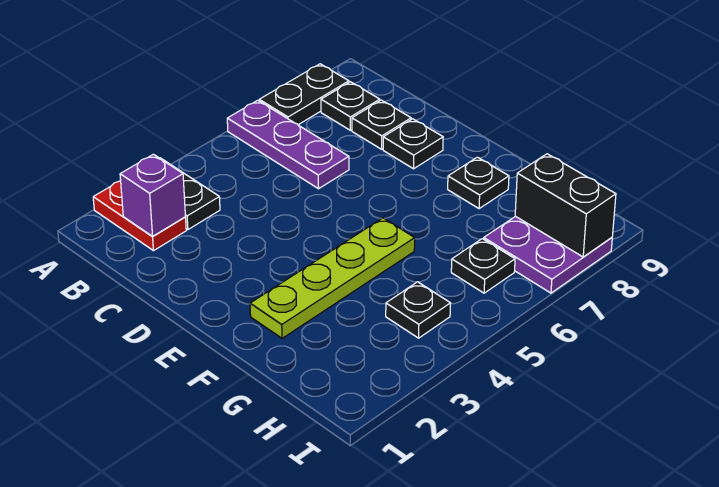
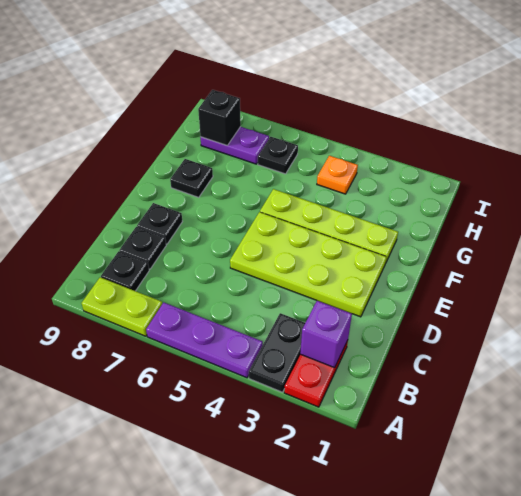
purple plate A6:C6 level 1 -> purple plate A4:A6 level 1
black plate A7:A8 level 1 -> lime plate A7:A8 level 1
none -> lime plate D2:E5 level 1
black plate H4 level 1 -> orange plate H4 level 1
purple plate H7:I8 level 1 -> purple plate H7:H8 level 1
black brick H8:I8 level 2 -> black brick H8 level 2

